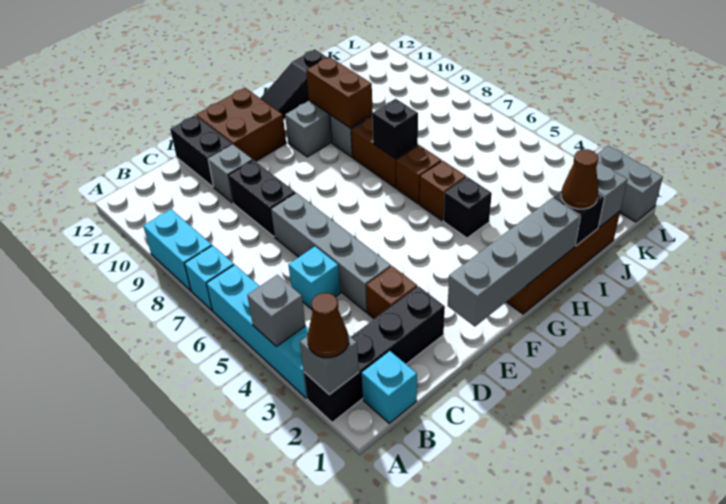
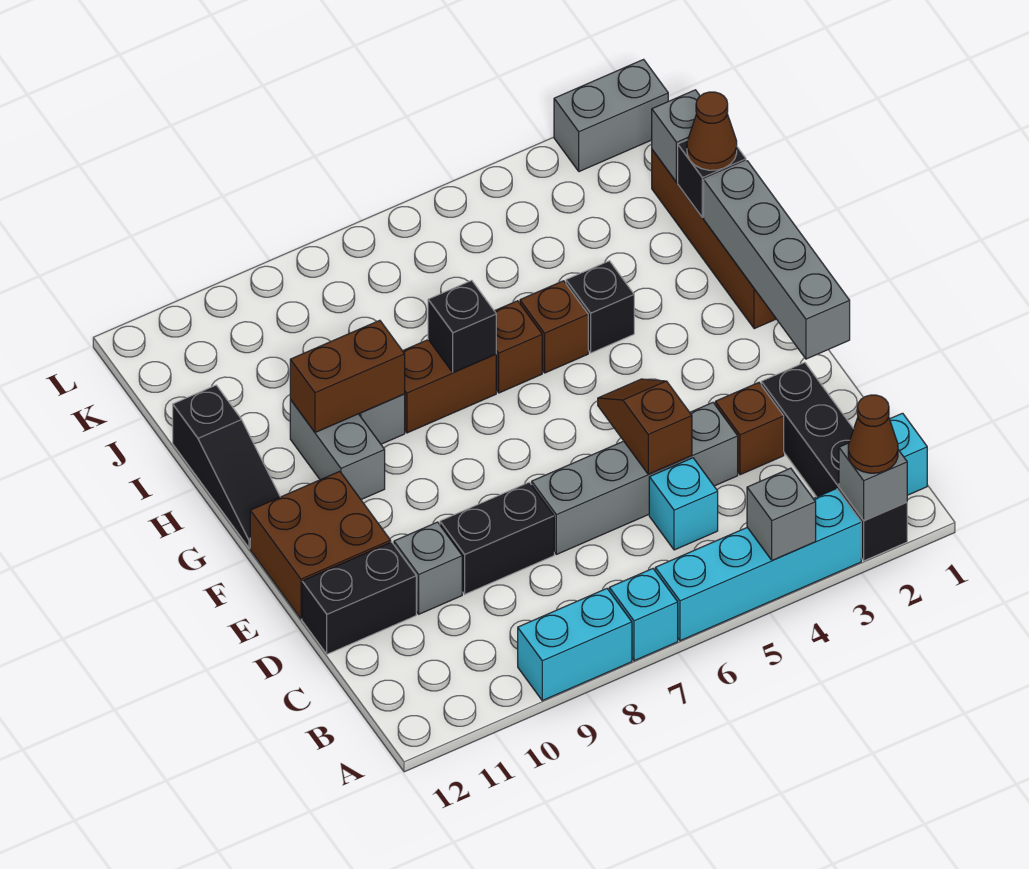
none -> brown slope D5:E5 level 2 top D

